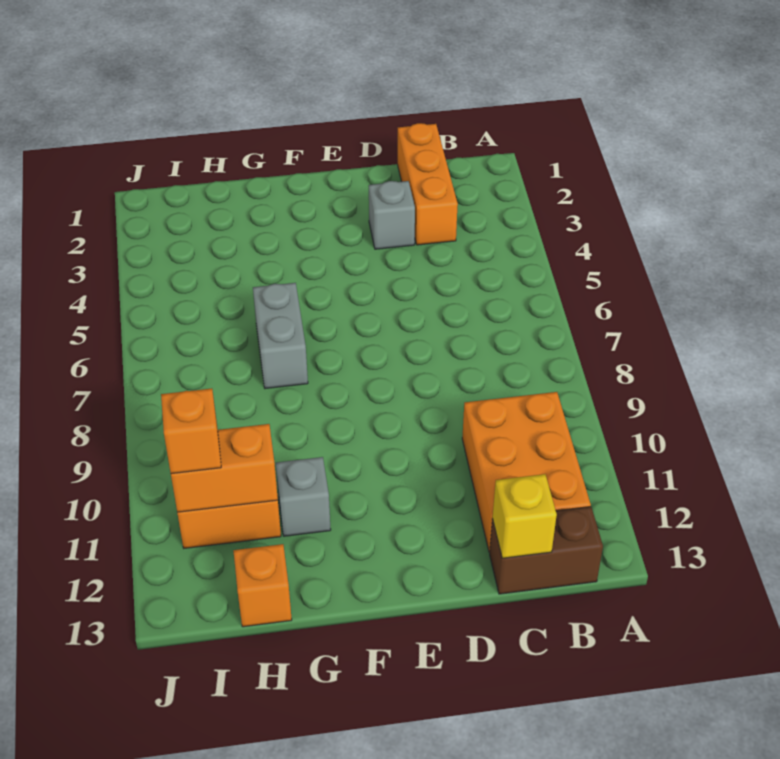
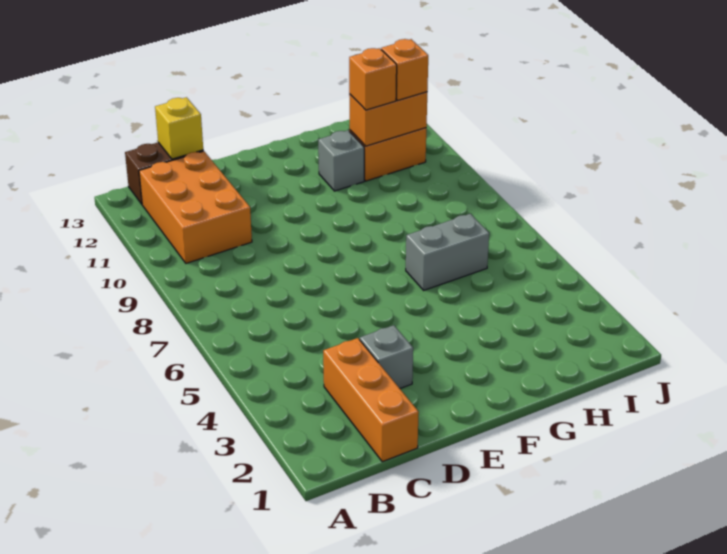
grey brick G6:G7 level 1 -> grey brick G6:H6 level 1
orange brick H13 level 1 -> orange brick H11 level 3

